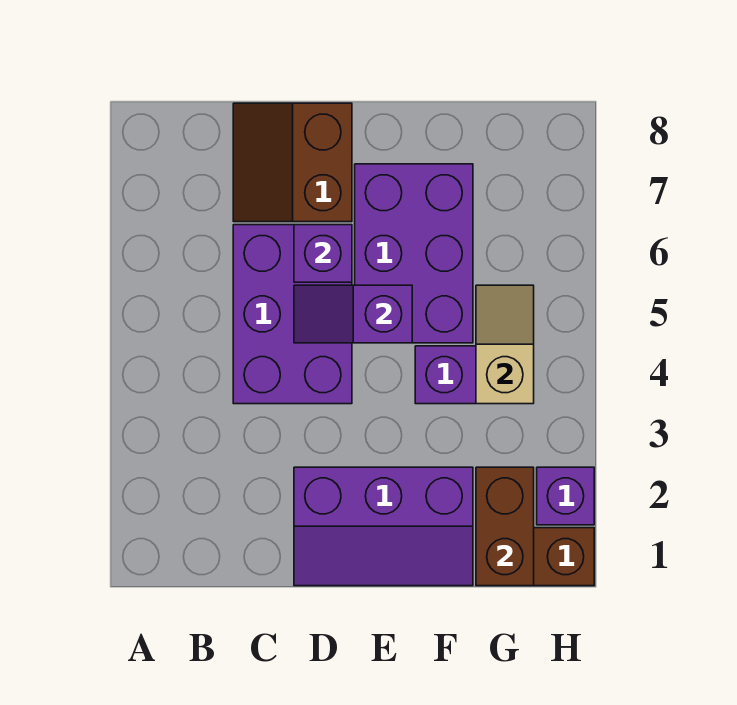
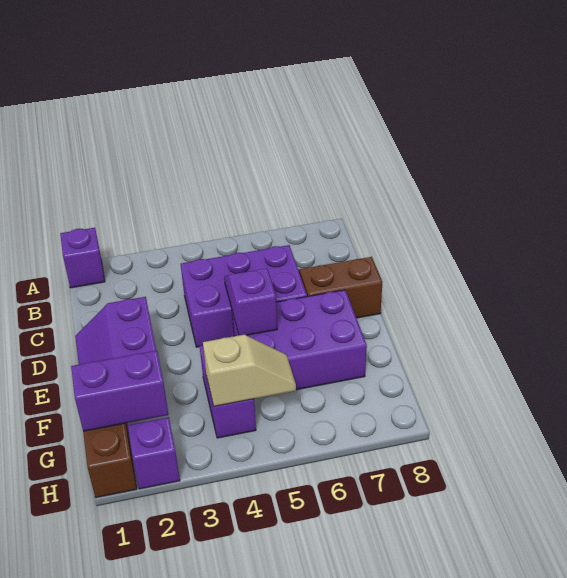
purple brick D6 level 2 -> purple brick A1 level 1
brown brick G1:G2 level 2 -> purple brick G1:G2 level 2

